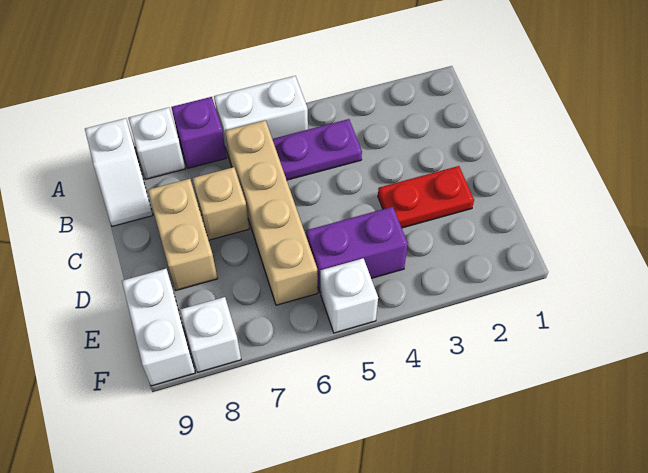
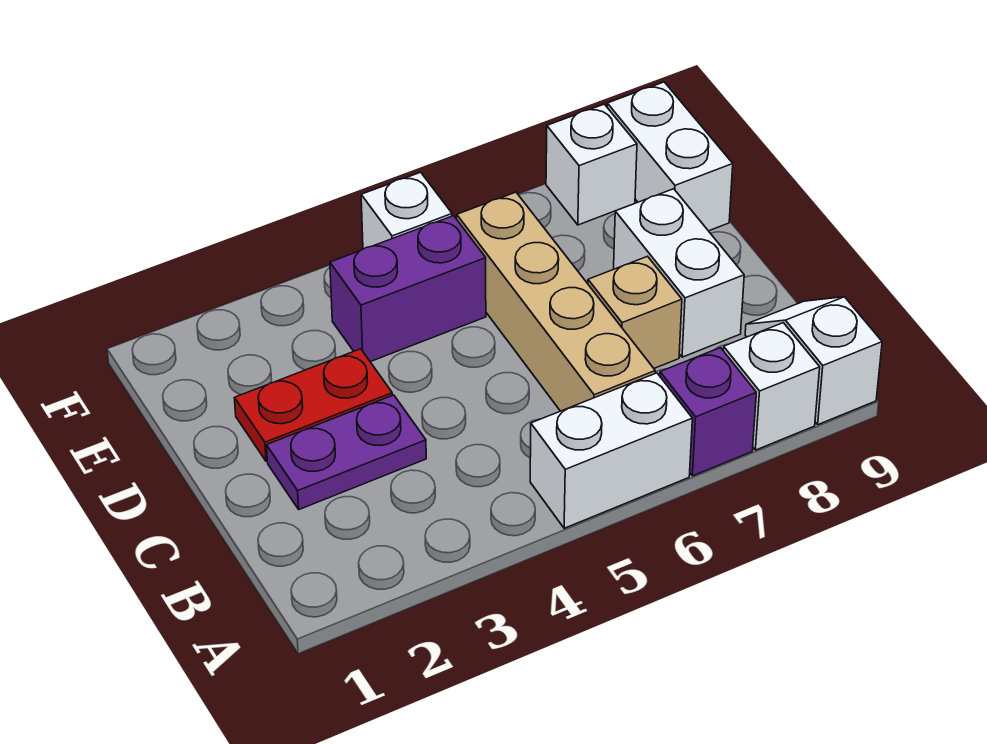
purple plate B4:B5 level 1 -> purple plate C2:C3 level 1
tan brick C8:D8 level 1 -> white brick C8:D8 level 1

